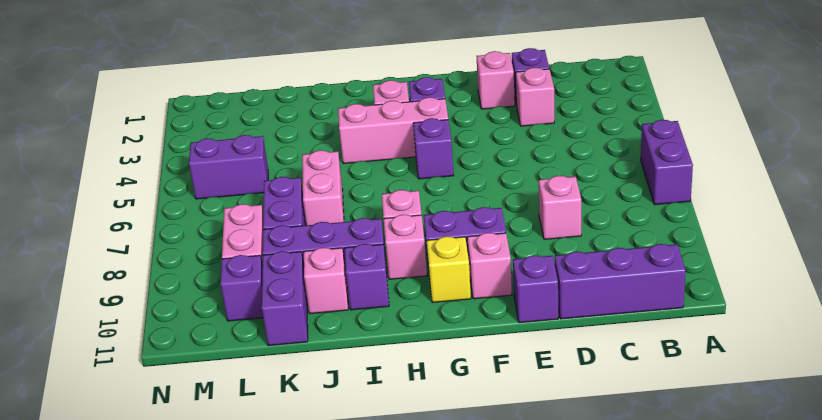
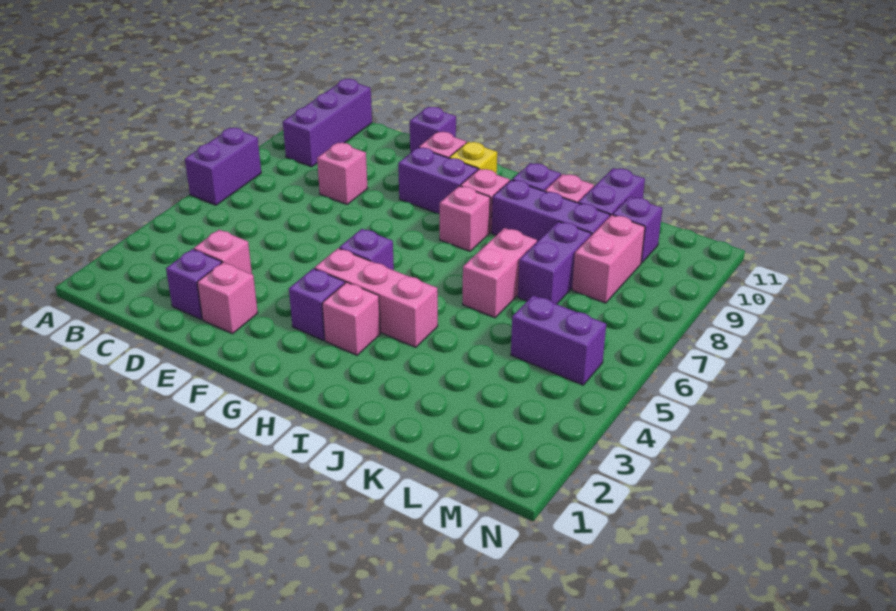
purple brick B11:D11 level 1 -> purple brick B9:B11 level 1

